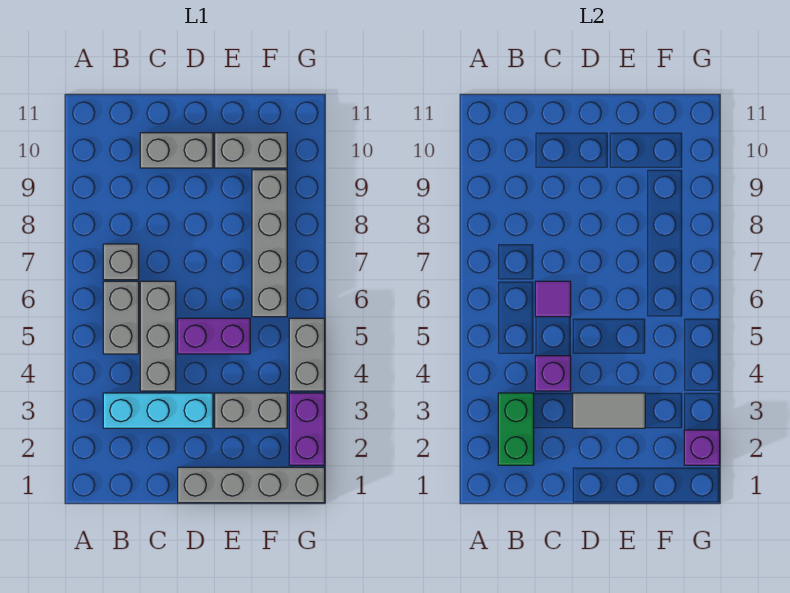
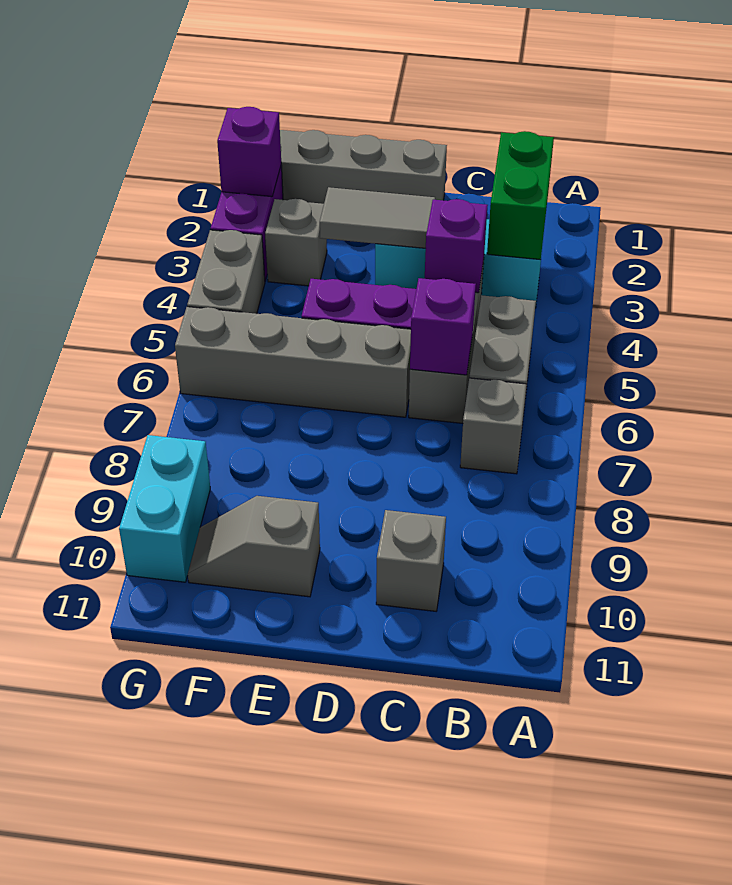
purple tile C6 level 2 -> purple brick C6 level 2
grey brick C10:D10 level 1 -> grey brick C10 level 1
grey brick E3:F3 level 1 -> grey brick F3 level 1
grey brick E10:F10 level 1 -> grey slope E10:F10 level 1 top E
grey brick F6:F9 level 1 -> grey brick D6:G6 level 1
none -> cyan brick G9:G10 level 1

